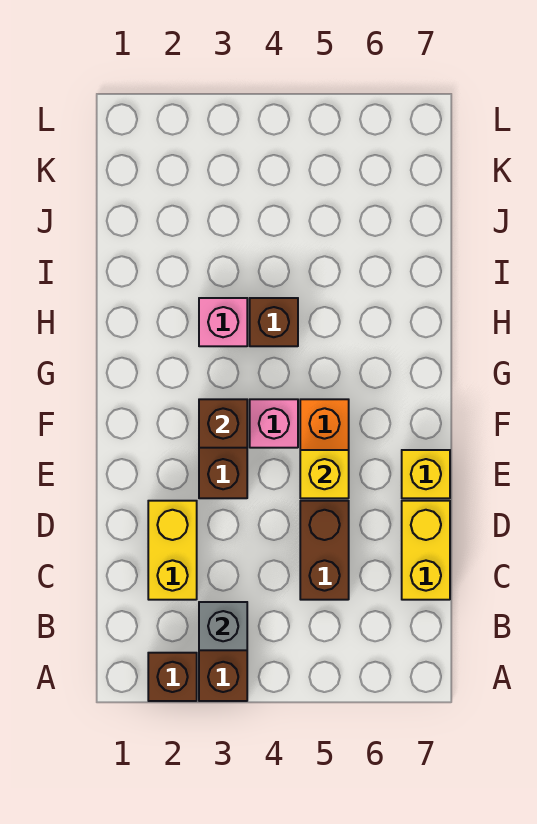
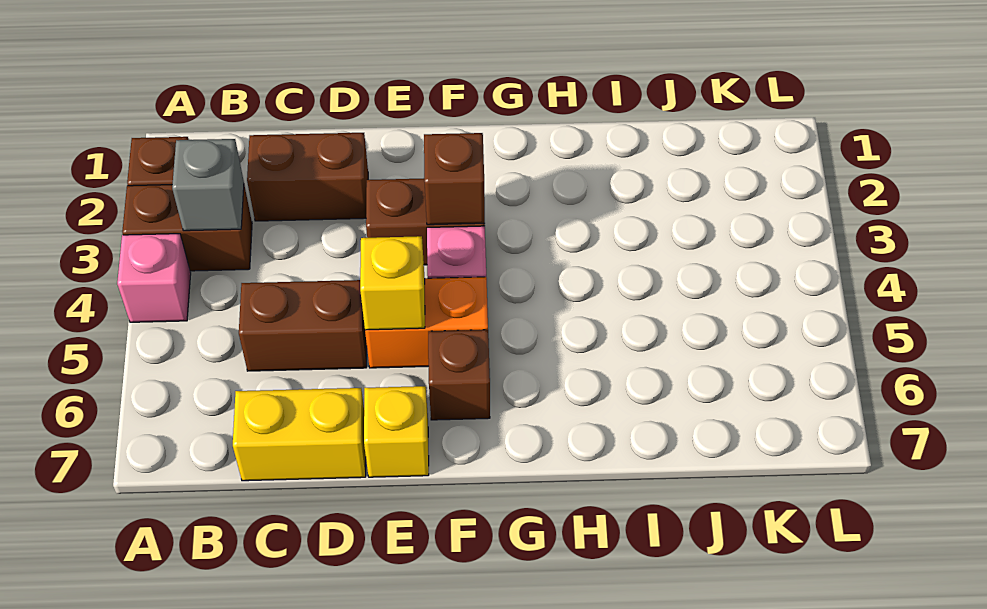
yellow brick C2:D2 level 1 -> brown brick C2:D2 level 1
pink brick H3 level 1 -> pink brick A4 level 1
brown brick H4 level 1 -> brown brick F6 level 1

